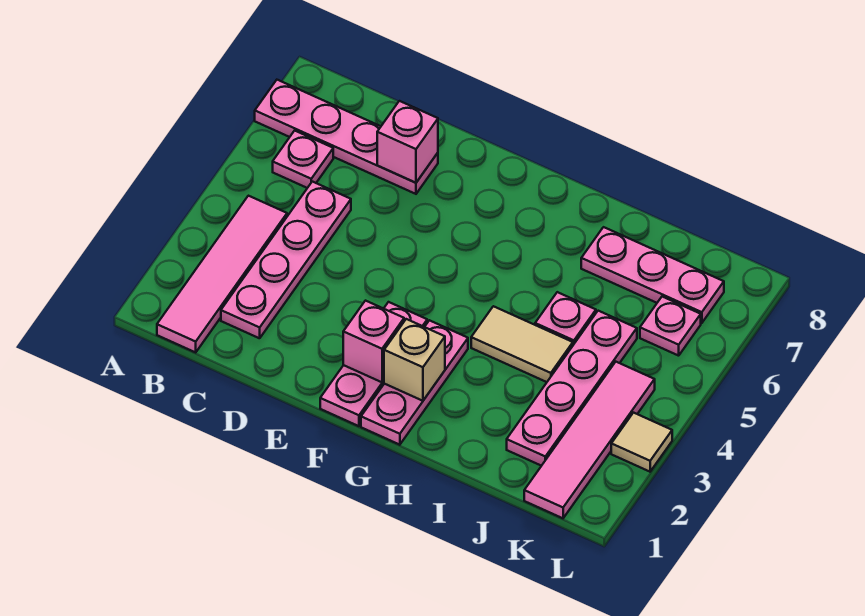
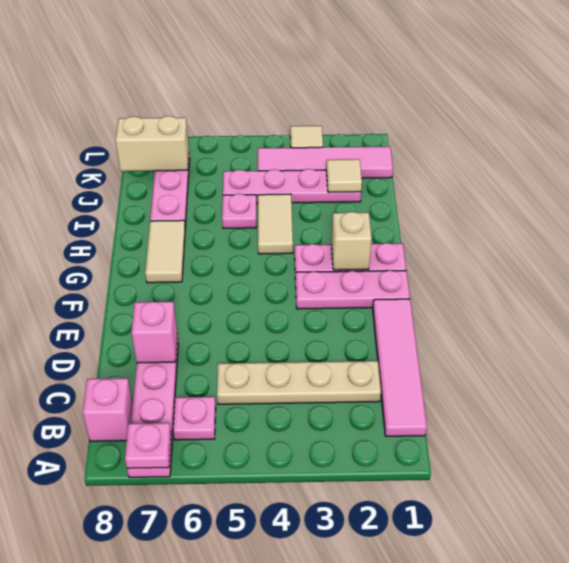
pink tile B1:B4 level 1 -> pink tile B1:E1 level 1
pink plate C2:C5 level 1 -> tan plate C2:C5 level 1
pink brick F2 level 2 -> pink brick B8 level 1
none -> tan tile G7:H7 level 1
none -> tan tile J2 level 2
pink plate K6 level 1 -> pink plate A7 level 2
none -> tan brick K7:K8 level 2

